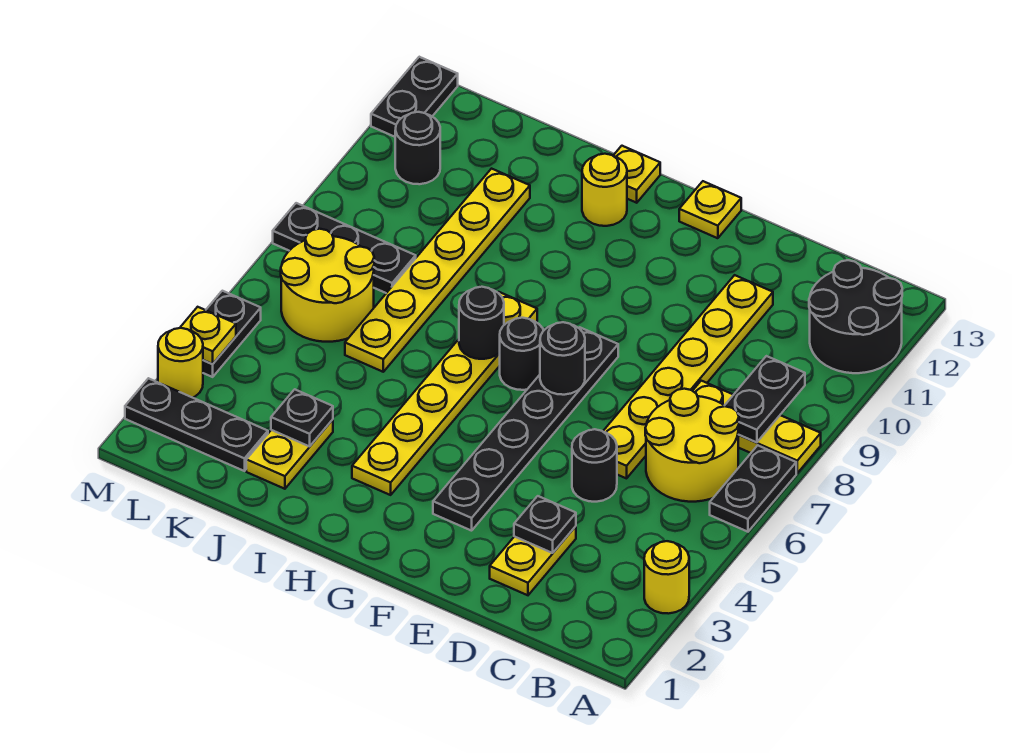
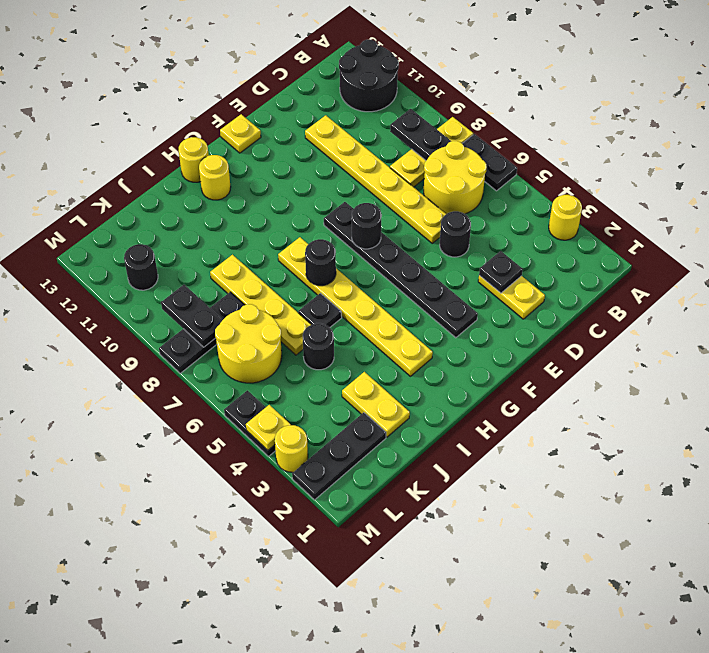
black round brick G7 level 1 -> black round brick J5 level 1
yellow plate H13 level 1 -> yellow round brick H13 level 1
black plate J3 level 2 -> black plate I6 level 1
yellow plate J6:J11 level 1 -> yellow plate J6:J9 level 1
black plate M12:M13 level 1 -> black plate L8:L9 level 2

